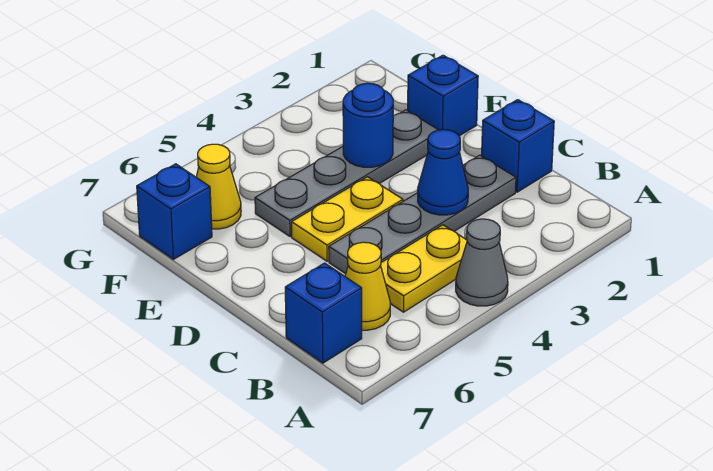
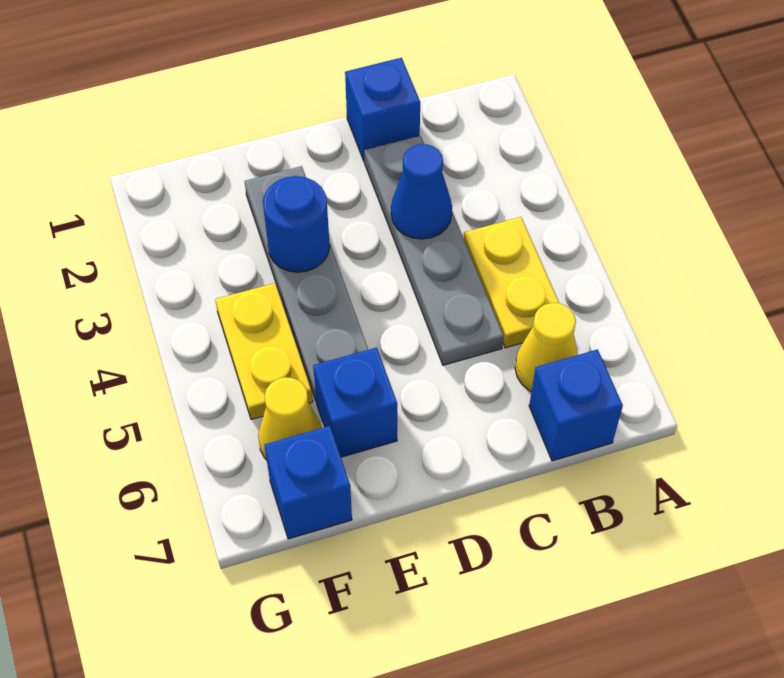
grey cone A4 level 1 -> none
yellow plate D4:D5 level 1 -> yellow plate F4:F5 level 1
blue brick E1 level 1 -> blue brick E6 level 1

